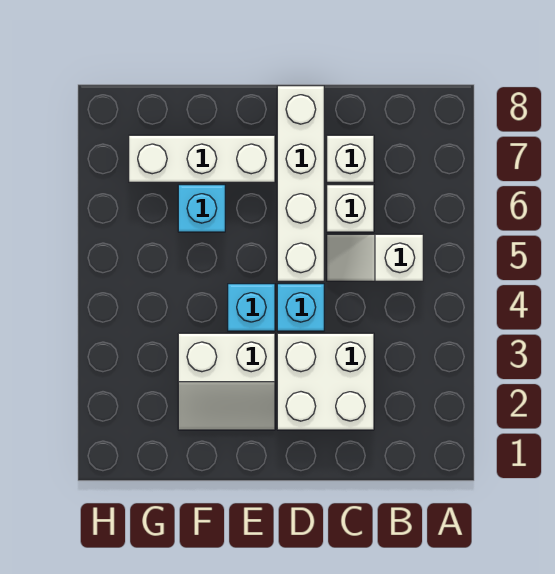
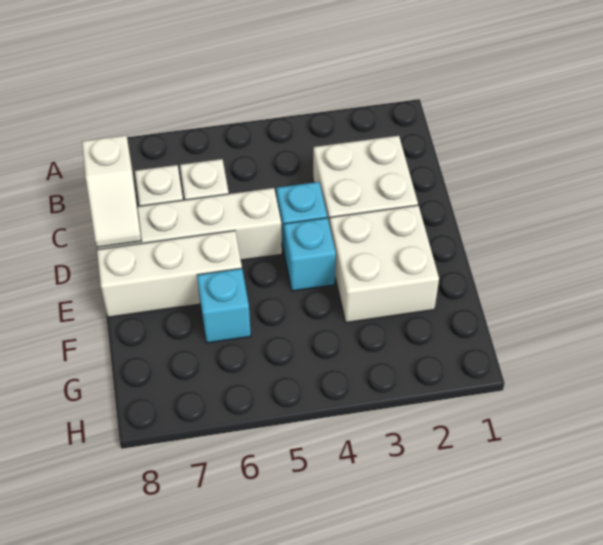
white slope B5:C5 level 1 top B -> white slope C8:D8 level 2 top C
white slope E2:F3 level 1 top 3 -> white brick E2:F3 level 1
white brick E7:G7 level 1 -> white brick E6:E8 level 1

